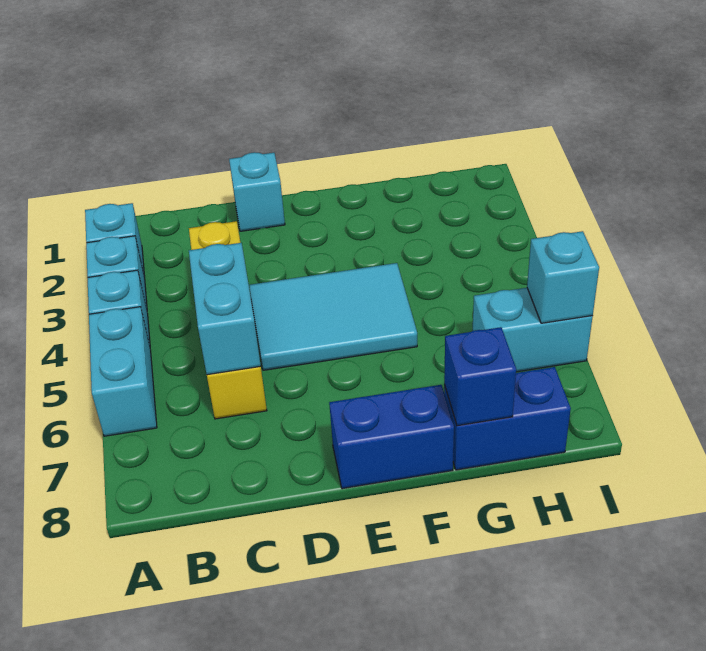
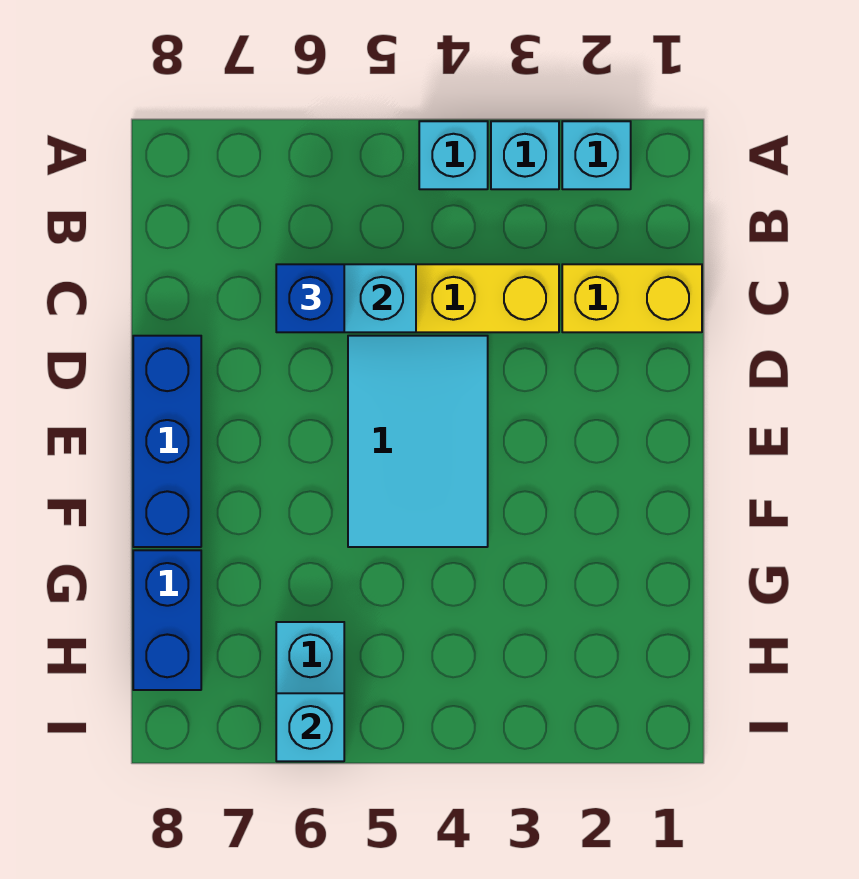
cyan brick A5:A6 level 1 -> none
none -> yellow brick C1:C2 level 1
cyan brick D1 level 1 -> none
blue brick E8:F8 level 1 -> blue brick D8:F8 level 1
blue brick G8 level 2 -> blue brick C6 level 3

